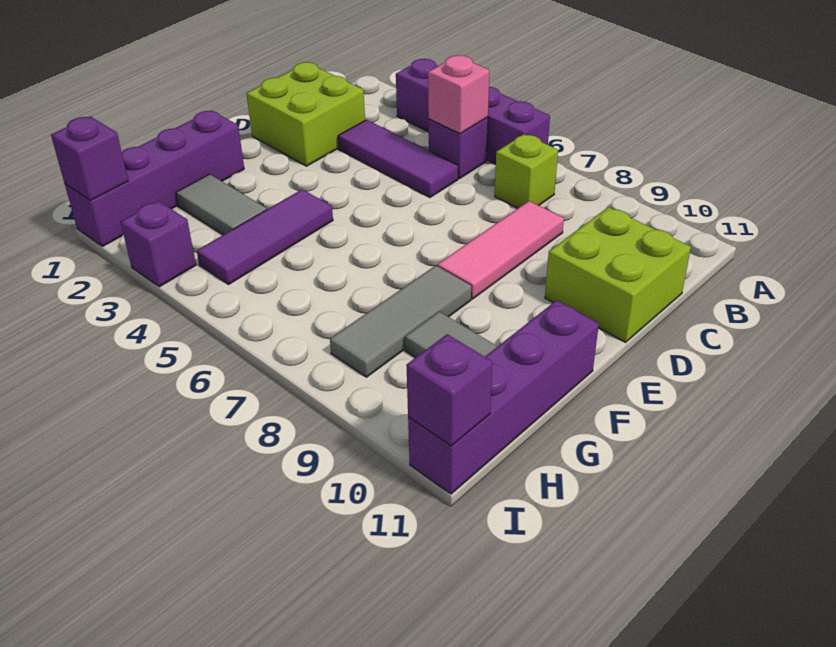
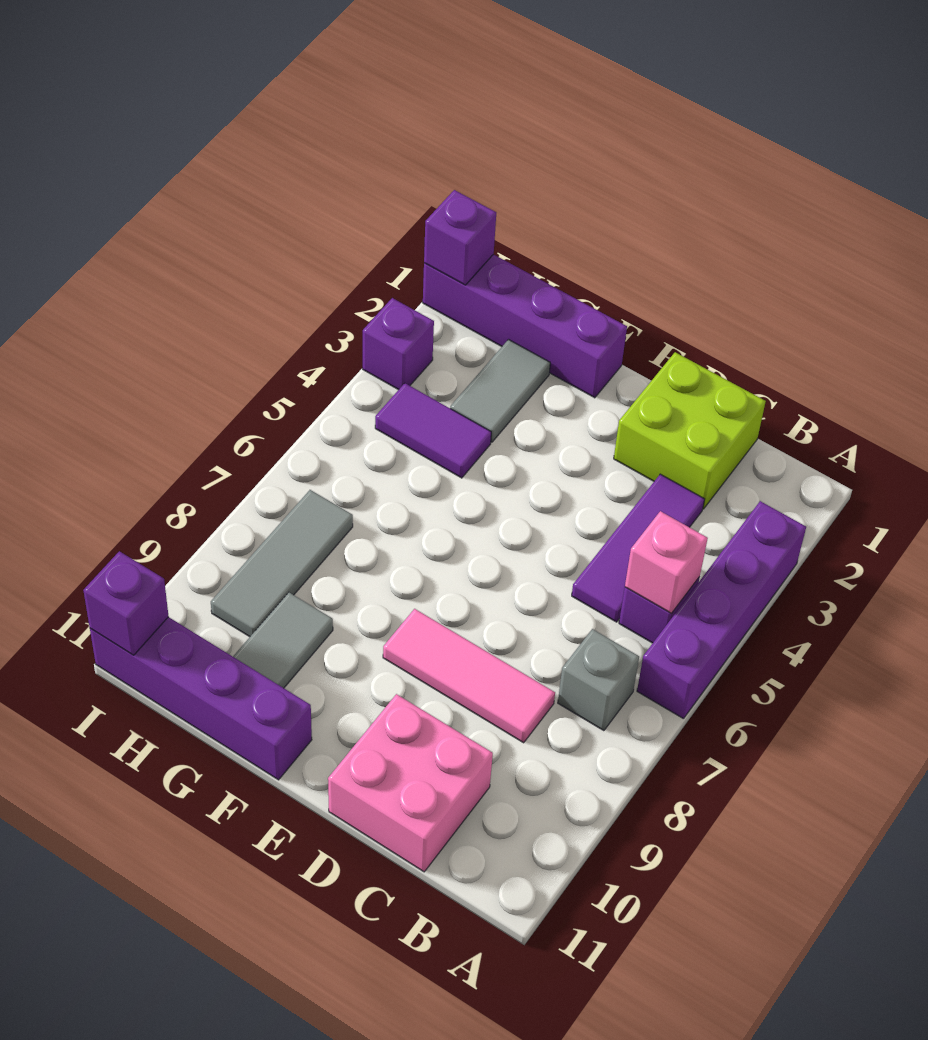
lime brick B7 level 1 -> grey brick B7 level 1
lime brick C10:D11 level 1 -> pink brick C10:D11 level 1
purple tile F4:H4 level 1 -> purple tile G4:H4 level 1
grey tile F8:H8 level 1 -> grey tile H7:H9 level 1

